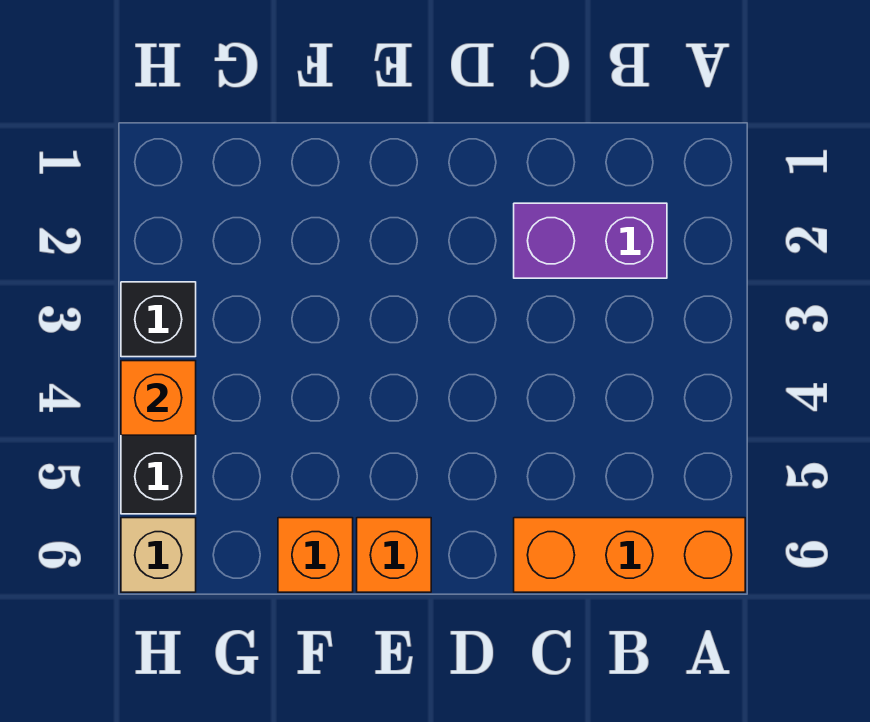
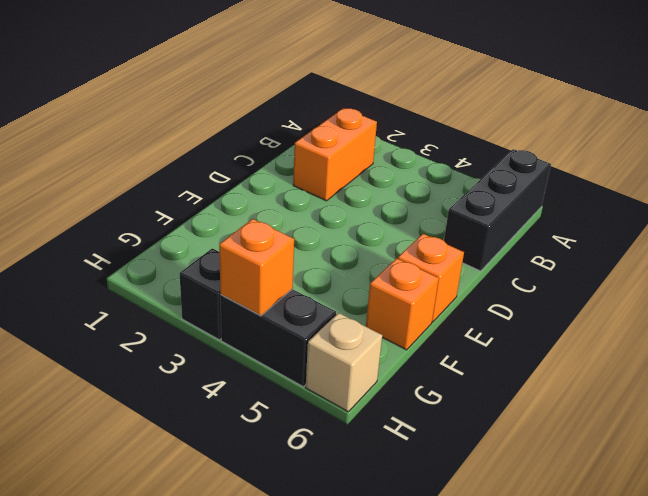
orange brick A6:C6 level 1 -> black brick A6:C6 level 1
purple brick B2:C2 level 1 -> orange brick B2:C2 level 1

